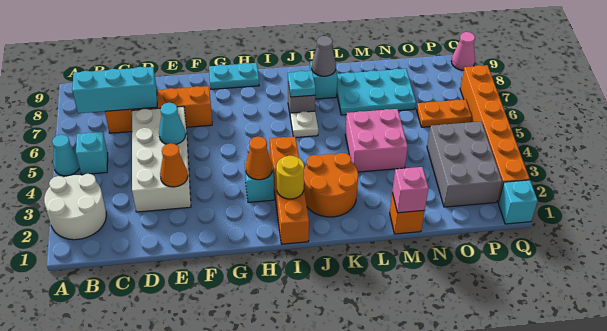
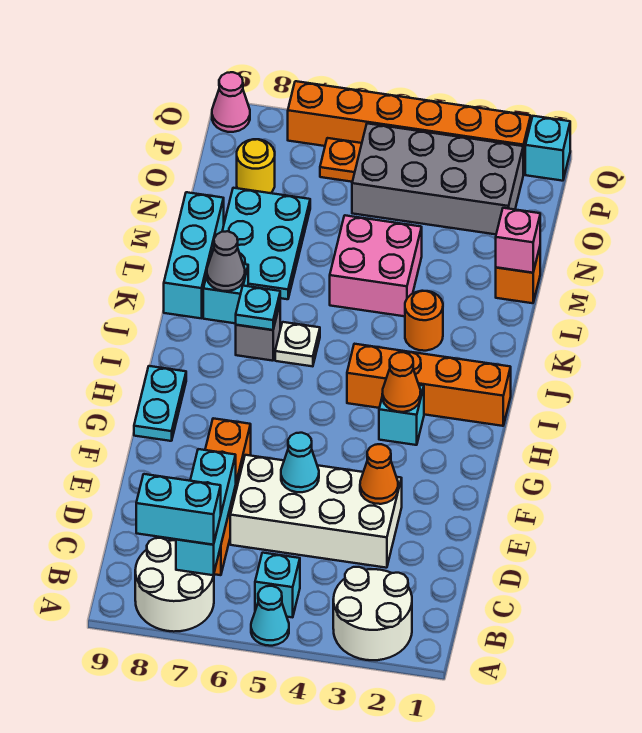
none -> white round brick A7:B8 level 1
none -> cyan brick B7:B8 level 3
yellow round brick I2 level 2 -> yellow round brick O8 level 1
orange round brick J2:K3 level 1 -> orange round brick K3 level 1
none -> cyan brick K9:M9 level 1
grey brick O2:P4 level 1 -> grey brick O2:P5 level 1
orange plate O6:P6 level 1 -> orange plate P6 level 1

